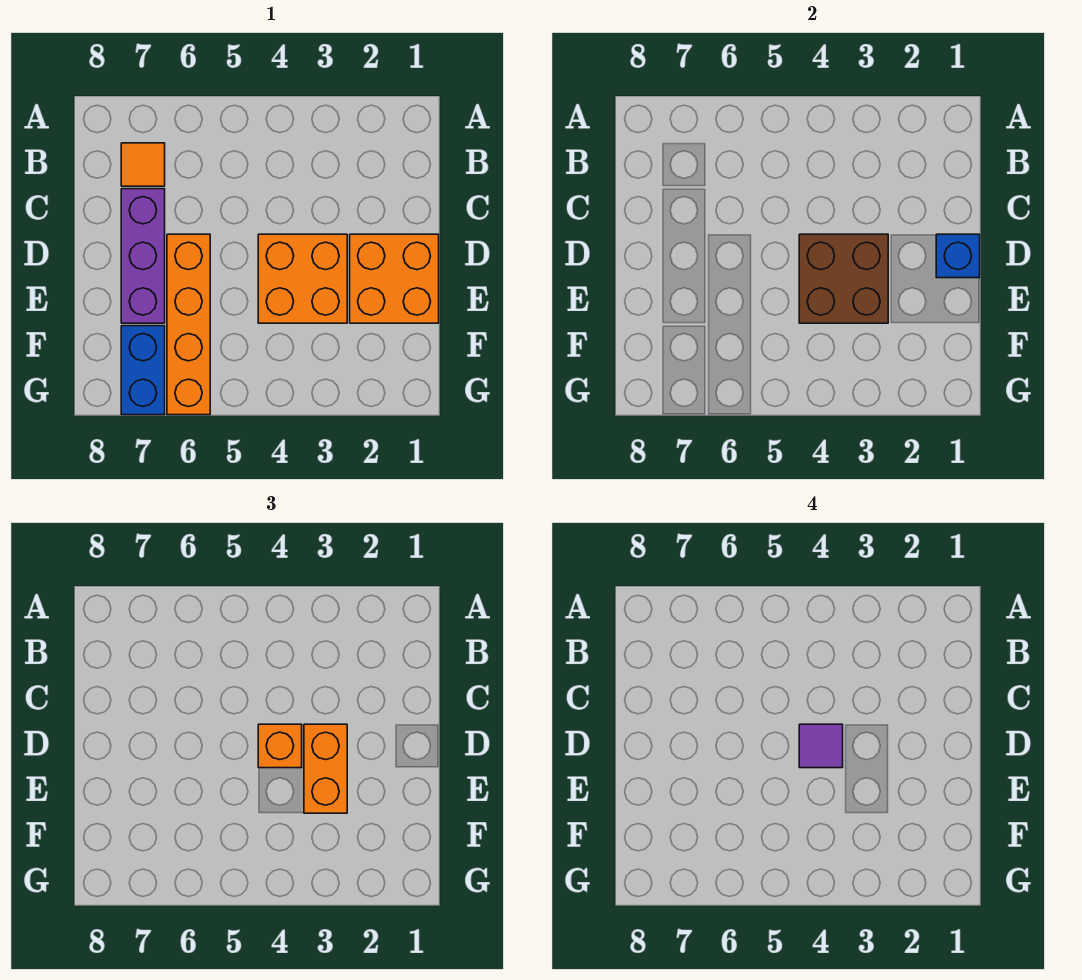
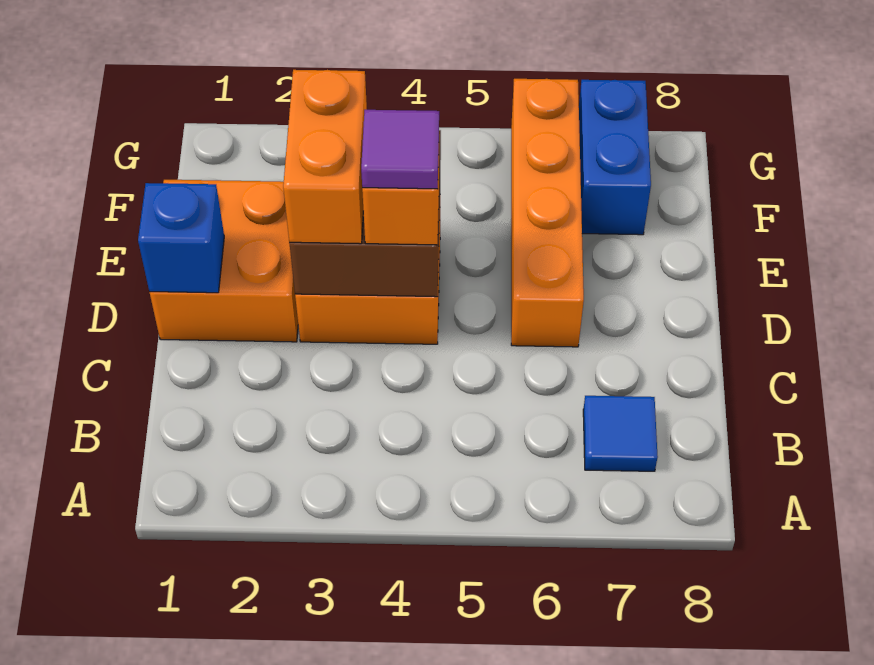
orange tile B7 level 1 -> blue tile B7 level 1
purple brick C7:E7 level 1 -> none

